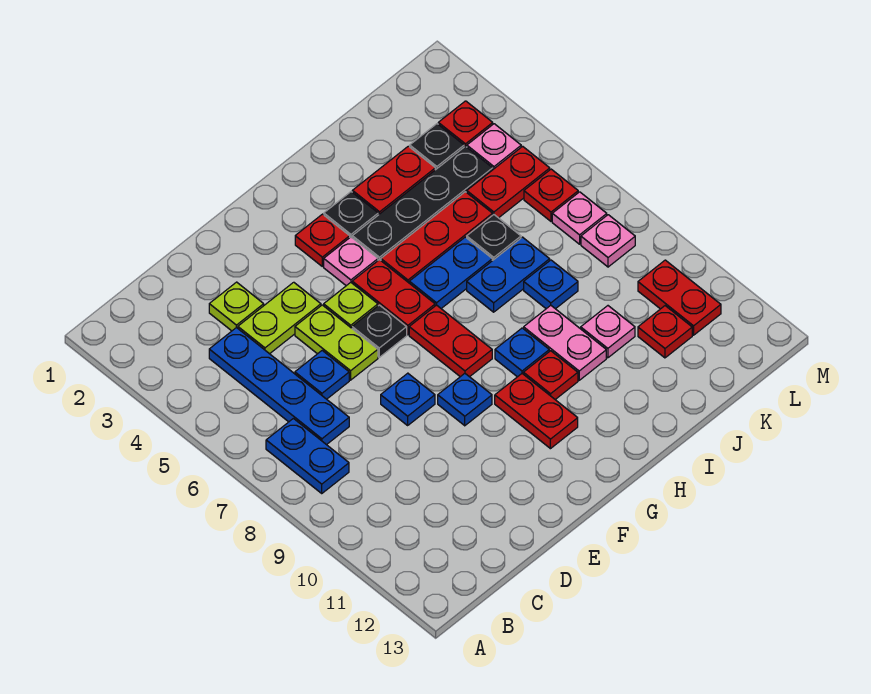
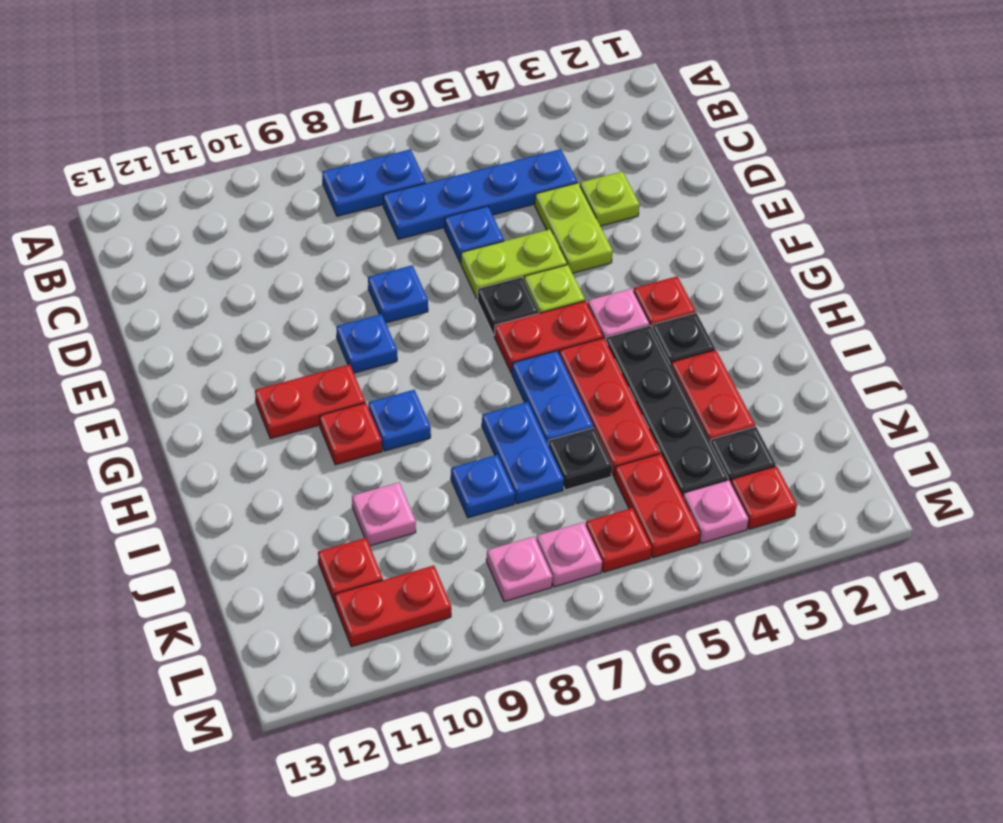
red plate G7:G8 level 1 -> none
pink plate I9:I10 level 1 -> none

